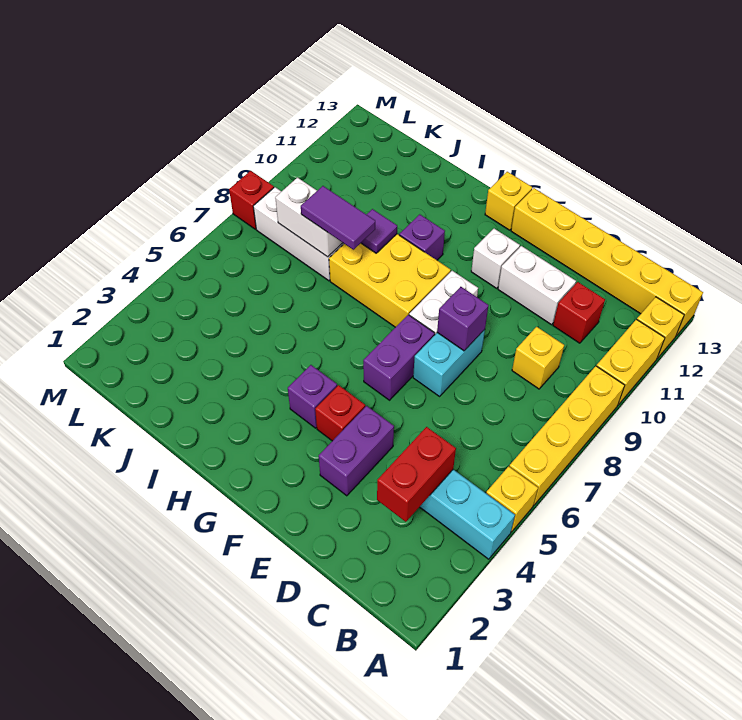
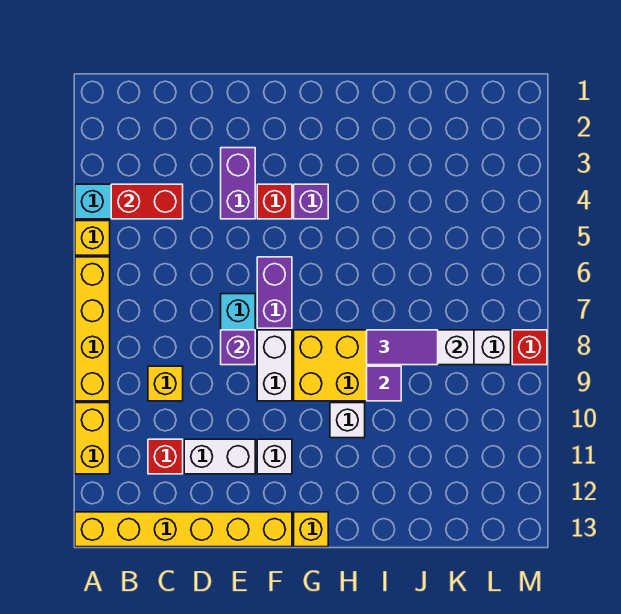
yellow brick A12 level 1 -> none
red brick C3:C4 level 2 -> red brick B4:C4 level 2
purple brick H10 level 1 -> white brick H10 level 1

